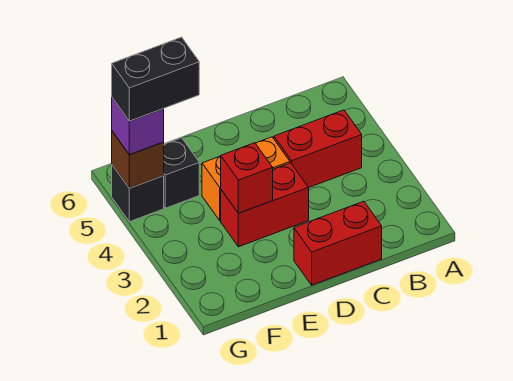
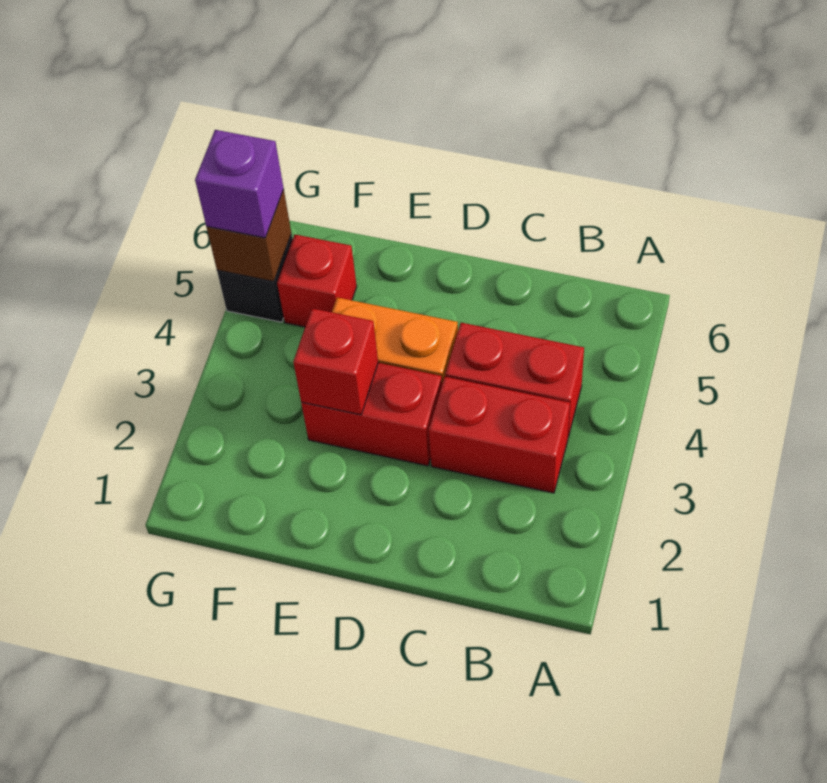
red brick C1:D1 level 1 -> red brick B3:C3 level 1
black brick F5 level 1 -> red brick F5 level 1
black brick F5:G5 level 4 -> none

